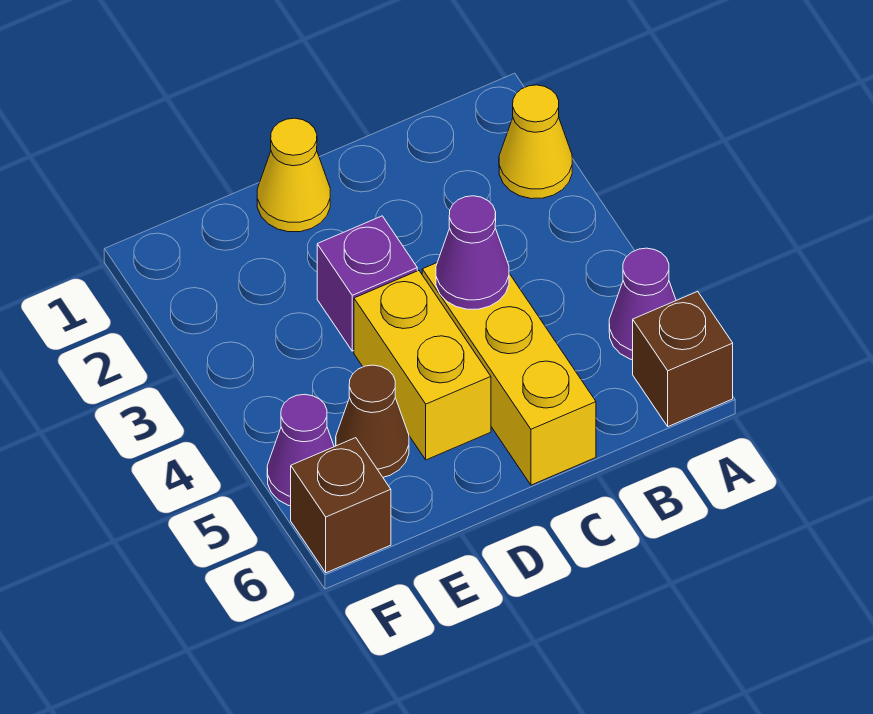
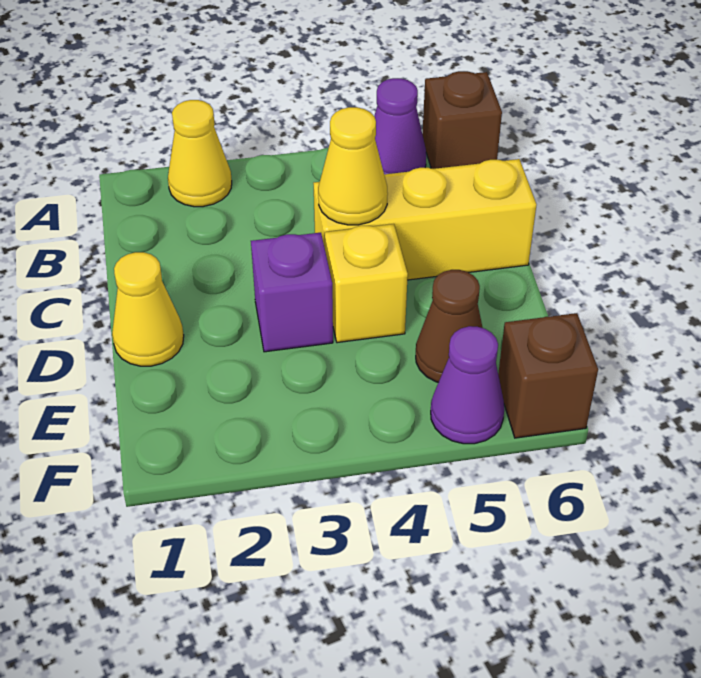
purple cone C4 level 2 -> yellow cone C4 level 2
yellow brick D4:D5 level 1 -> yellow brick D4 level 1

